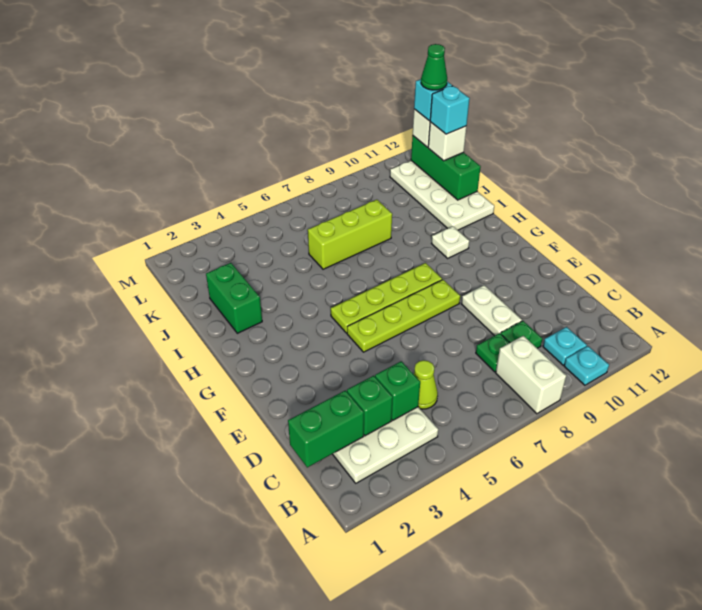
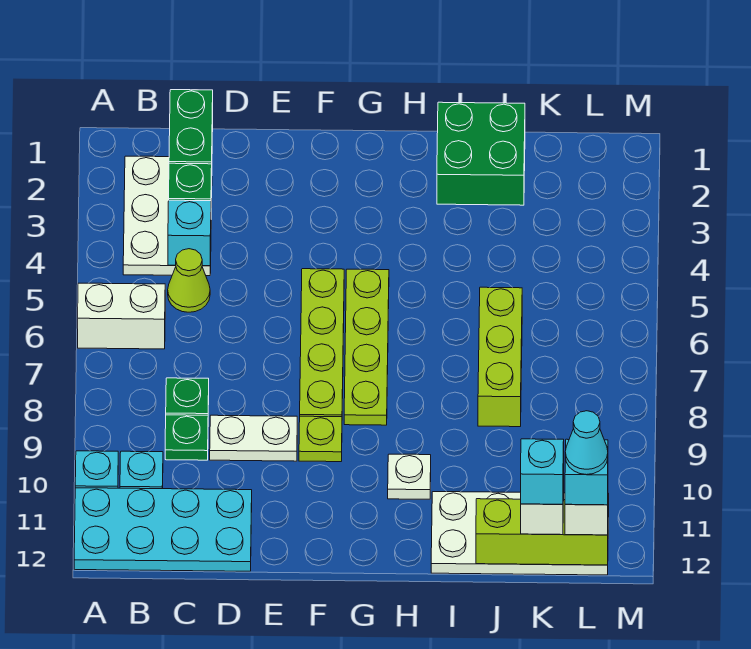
white brick A8:B8 level 1 -> white brick A6:B6 level 1
none -> cyan plate A11:D12 level 1
green brick C4 level 2 -> cyan brick C4 level 2
none -> lime plate F9 level 1
green brick I2:J2 level 1 -> green brick I1:J2 level 1
green brick J12:L12 level 2 -> lime brick J12:L12 level 2
green cone L12 level 5 -> cyan cone L12 level 5

